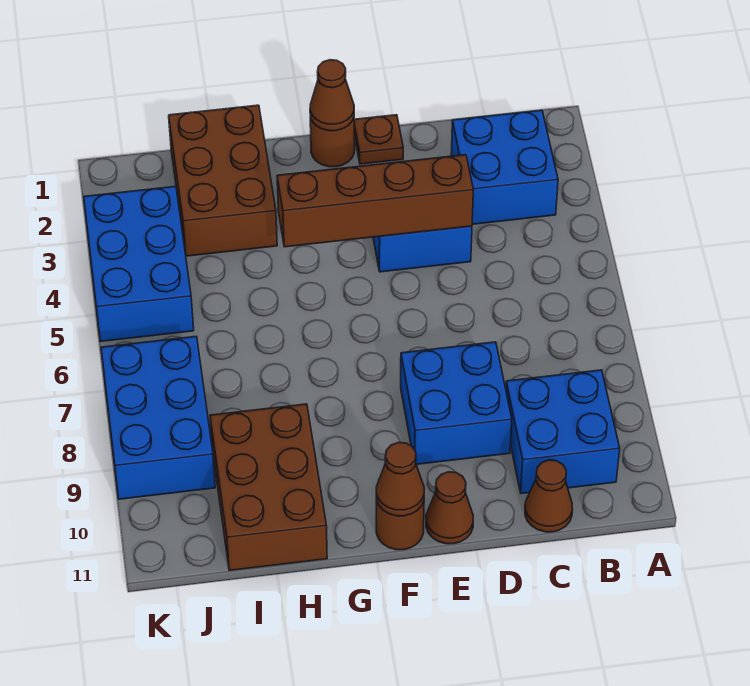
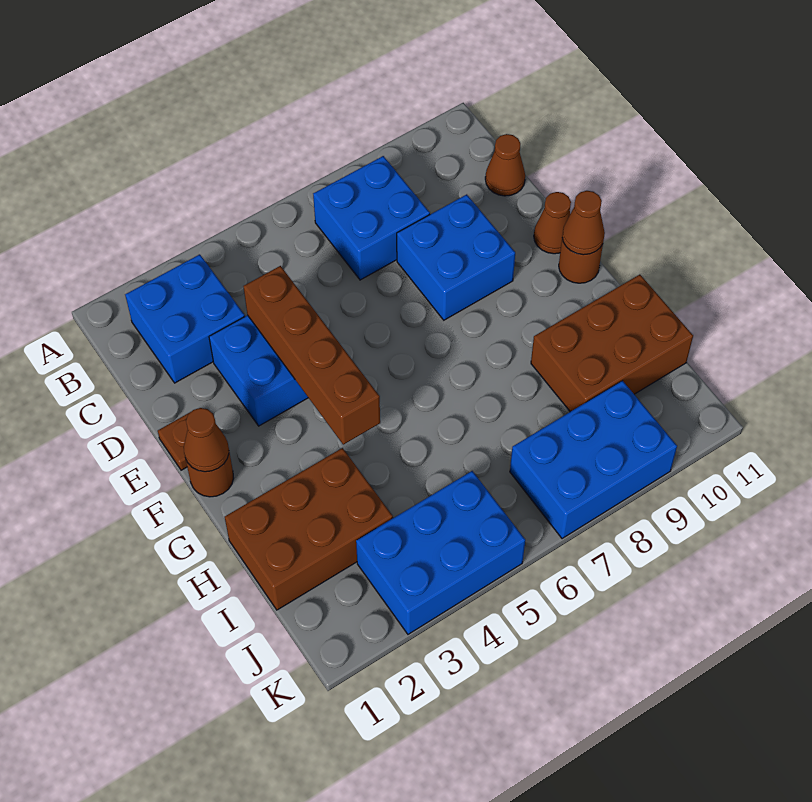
blue brick B9:C10 level 1 -> blue brick B7:C8 level 1

